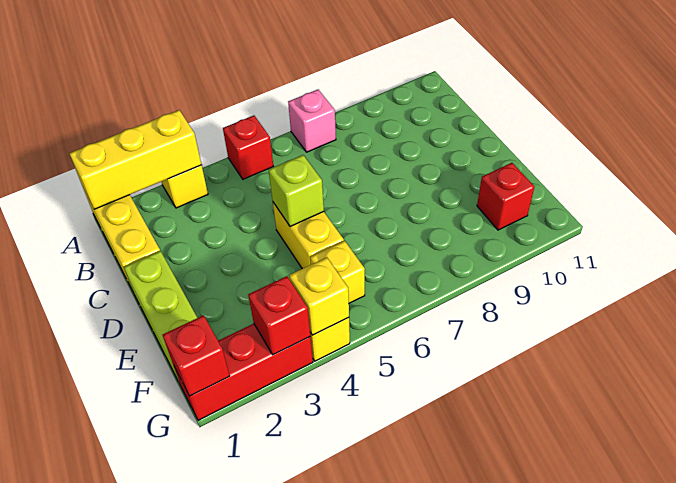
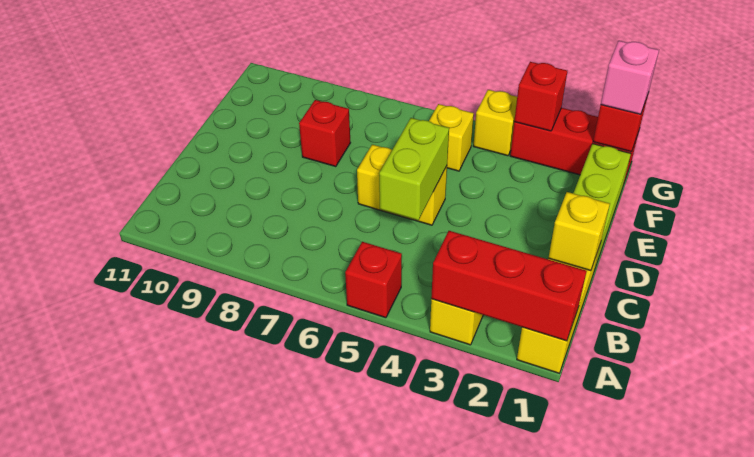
yellow brick A1:A3 level 2 -> red brick A1:A3 level 2
pink brick A7 level 1 -> pink brick G1 level 3
yellow brick D5:E5 level 1 -> yellow brick D5:D6 level 1
lime brick D5 level 2 -> lime brick C5:D5 level 2
red brick F10 level 1 -> red brick E8 level 1
yellow brick G4 level 2 -> yellow brick C1 level 2

